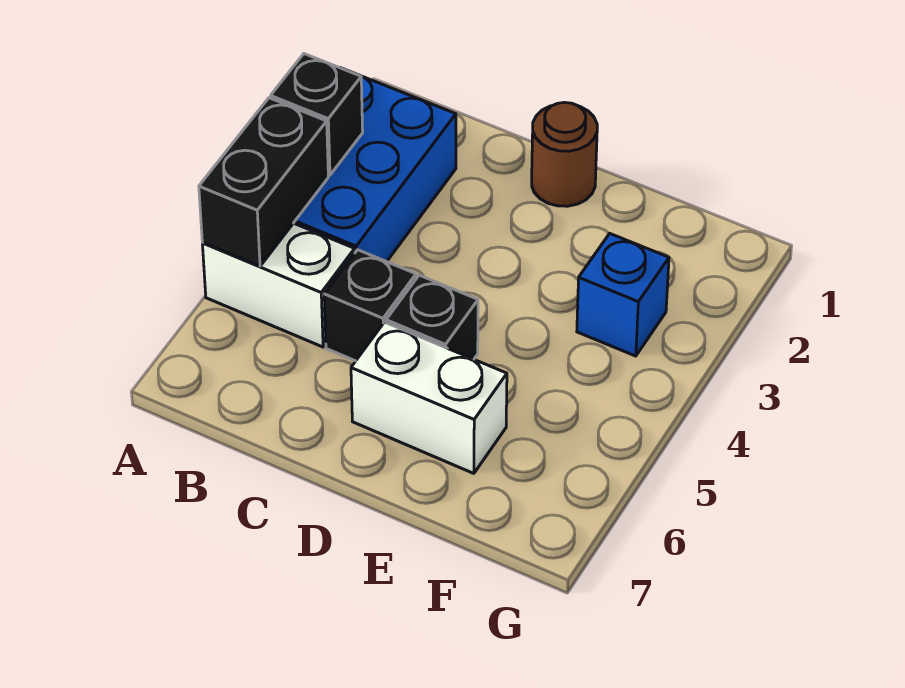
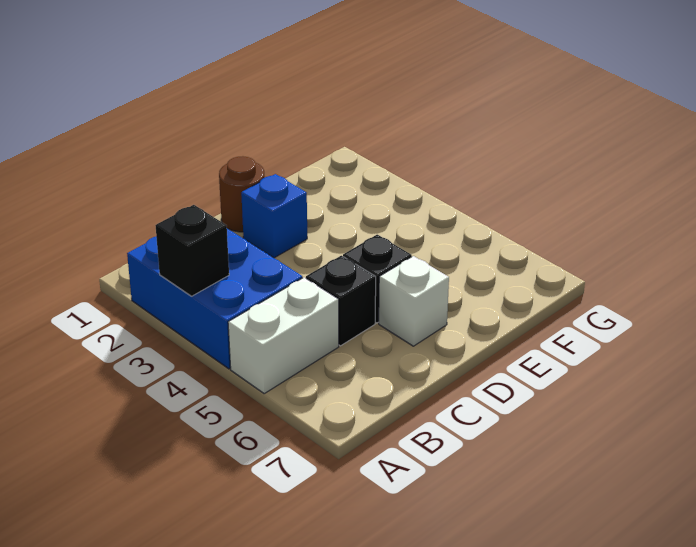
black brick A4:A5 level 2 -> none
white brick D6:E6 level 1 -> white brick D6 level 1
blue brick F3 level 1 -> blue brick D2 level 1

